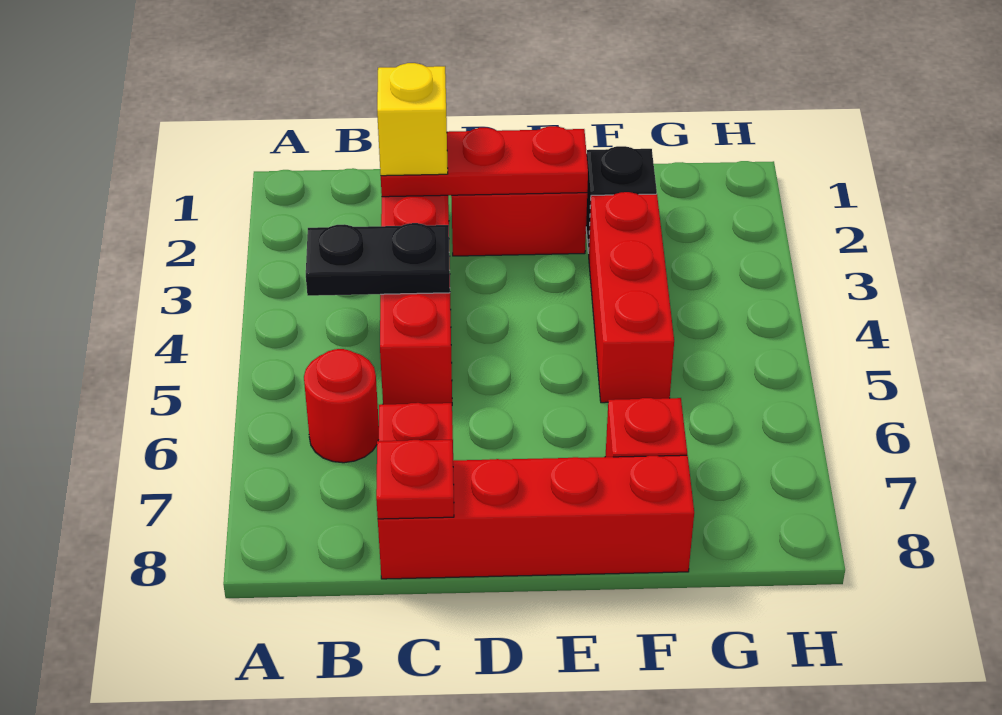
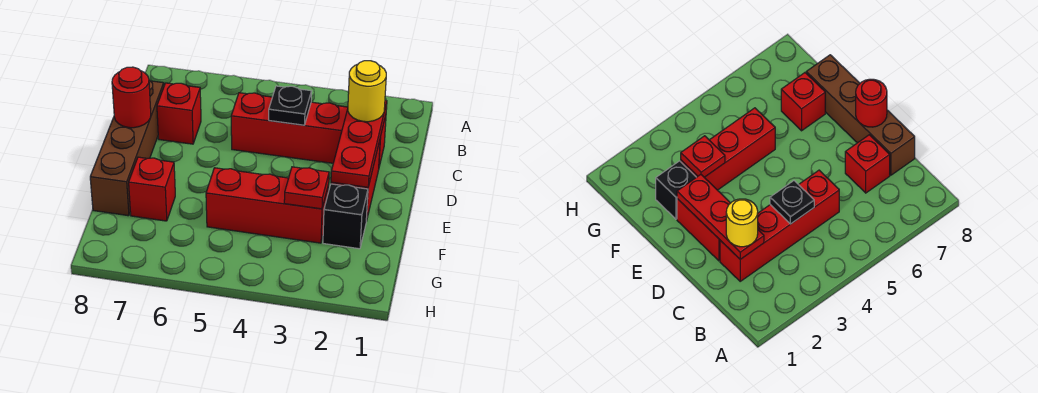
black plate B4:C4 level 2 -> black plate C4 level 2
red round brick B6 level 1 -> red round brick D8 level 2
yellow brick C2 level 3 -> yellow round brick C2 level 3
red brick C8:F8 level 1 -> brown brick C8:F8 level 1
red plate C8 level 2 -> red plate F3 level 2

